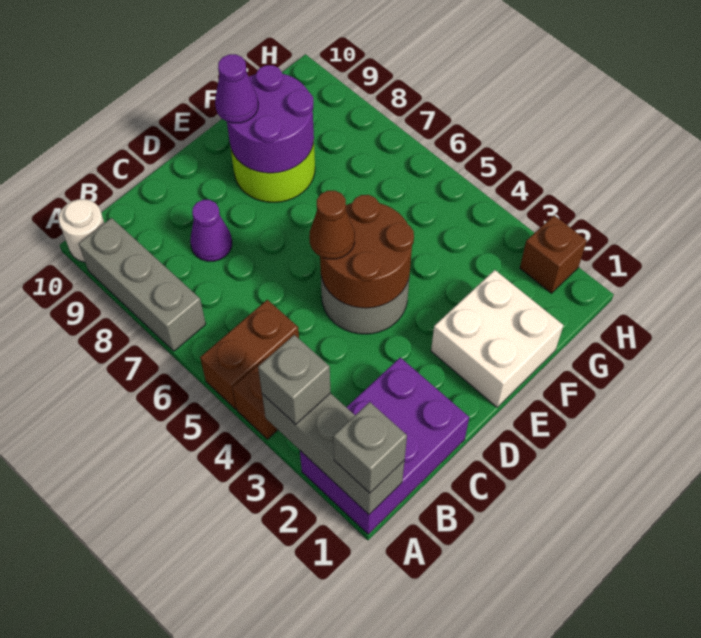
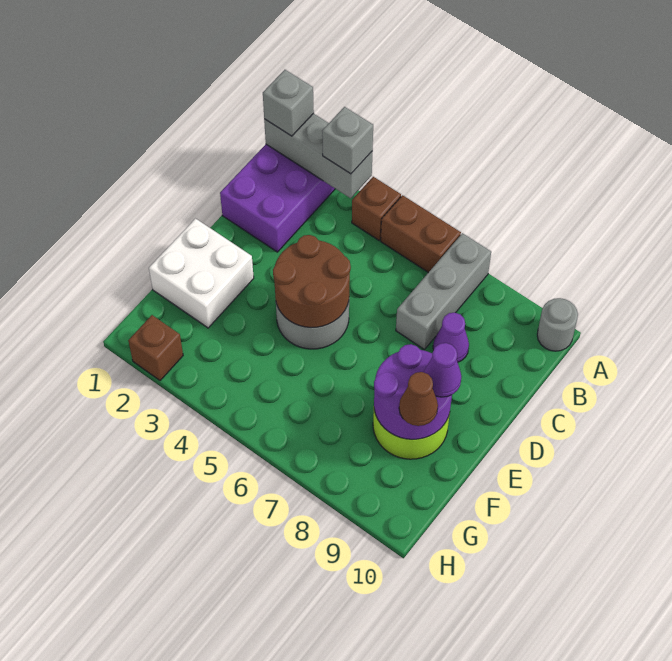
brown brick A5:B5 level 1 -> brown brick A5:A6 level 1
grey brick A7:A9 level 1 -> grey brick A7:C7 level 1
white round brick A10 level 1 -> grey round brick A10 level 1
brown cone D5 level 3 -> brown cone F9 level 3

